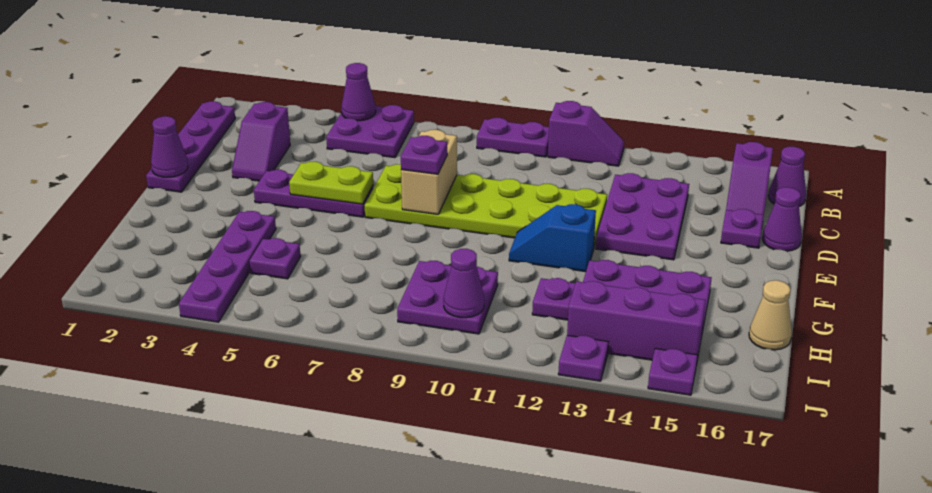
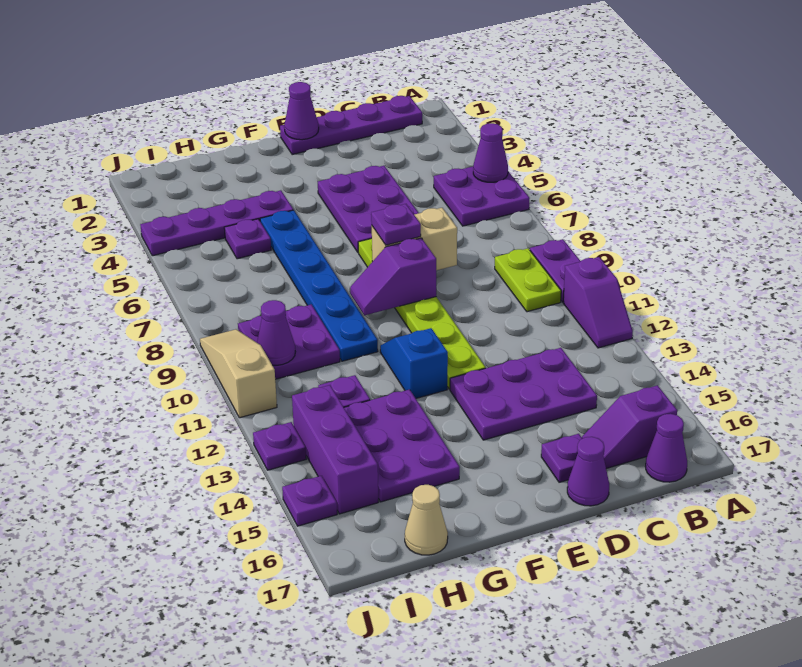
purple slope C3:D3 level 1 top C -> purple slope E9:F9 level 2 top E
lime plate D7:E12 level 1 -> lime plate E7:E12 level 1
purple plate E4:E6 level 1 -> purple plate D4:E6 level 1
lime plate E5:E6 level 2 -> lime plate B9:B10 level 1
none -> blue plate G5:G10 level 1
none -> tan slope J9:J11 level 1 top 11

